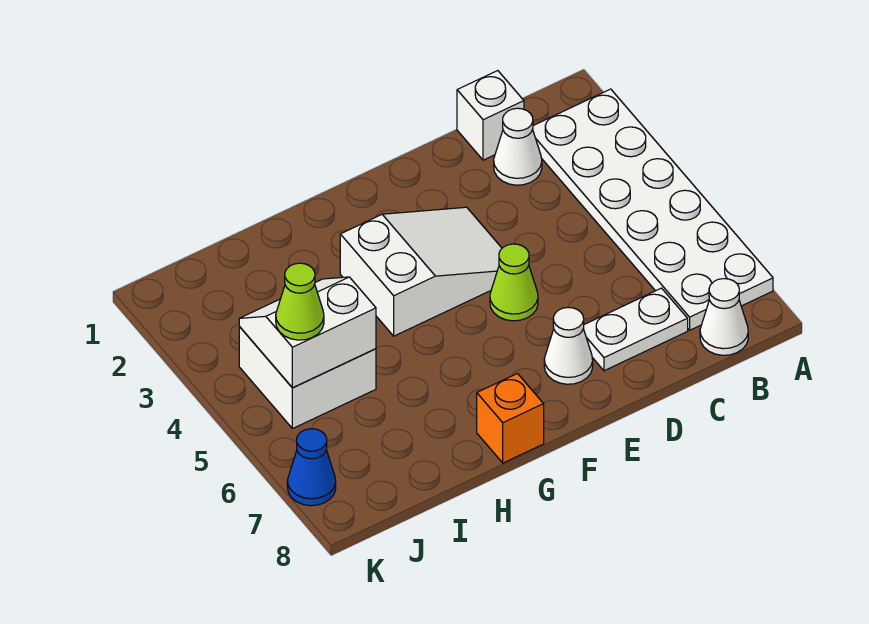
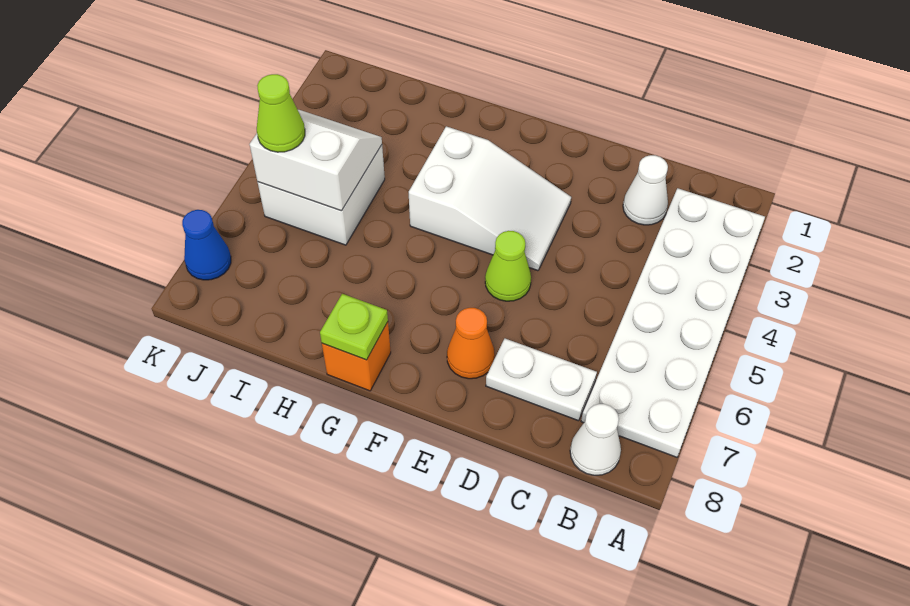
white brick C1 level 1 -> none
white cone E7 level 1 -> orange cone E7 level 1
none -> lime plate G8 level 2

